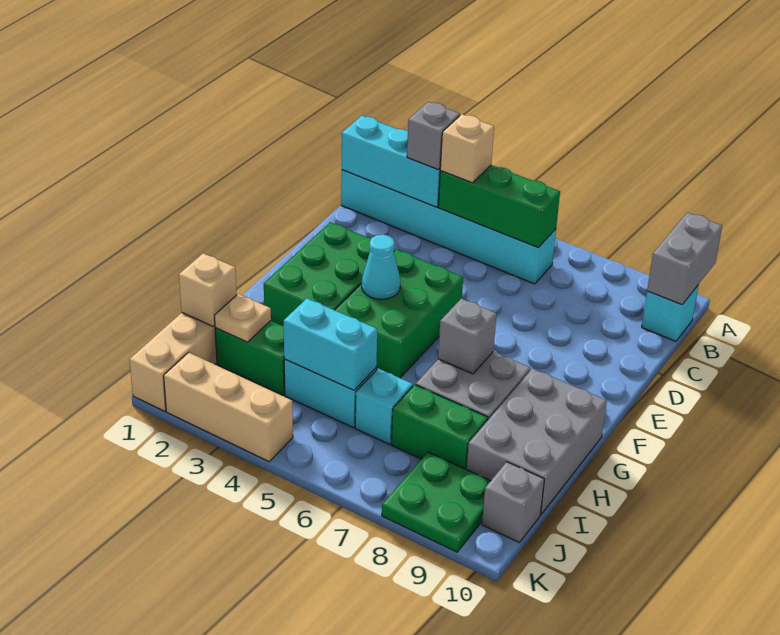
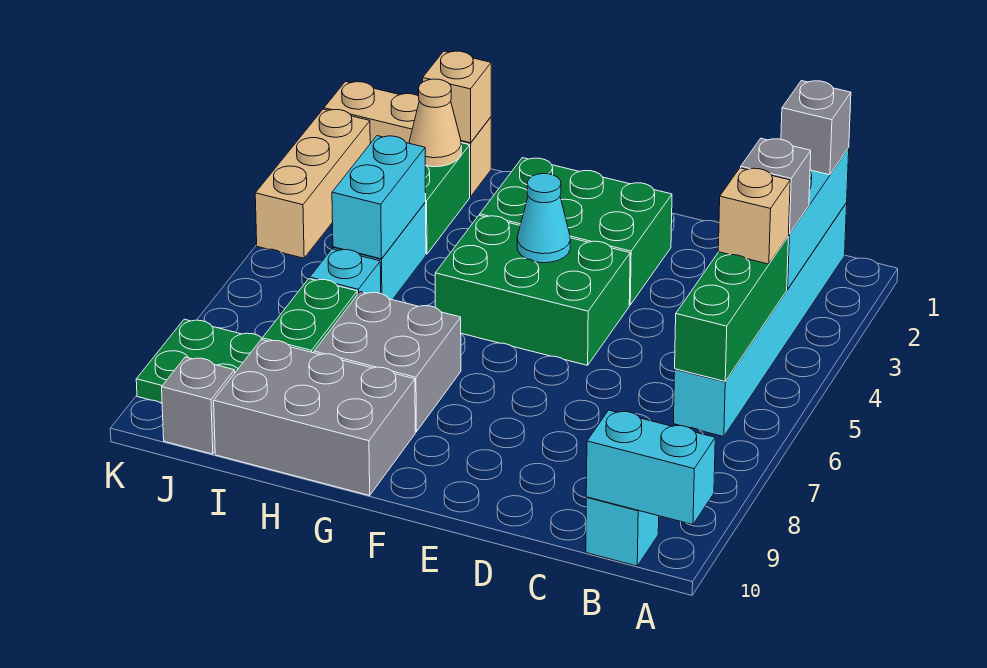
grey brick A10:B10 level 2 -> cyan brick A10:B10 level 2
grey brick G7 level 2 -> grey brick B1 level 3
tan plate I2 level 2 -> tan cone I2 level 2

